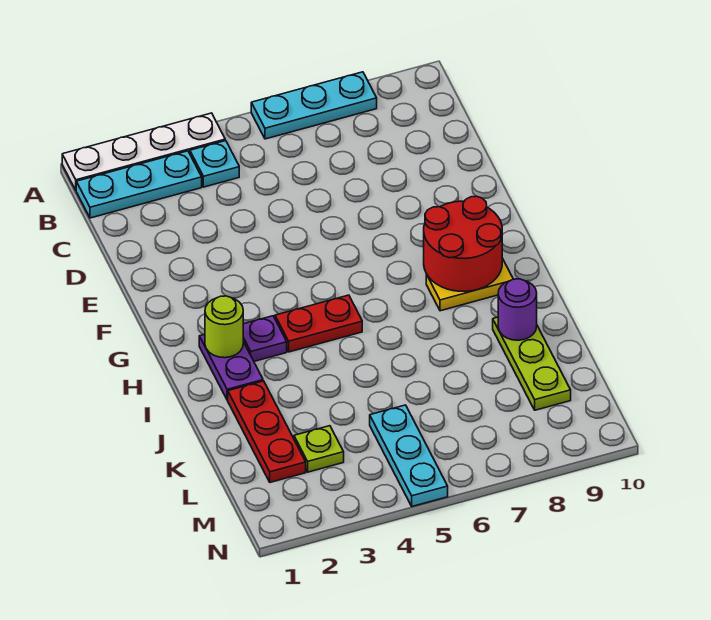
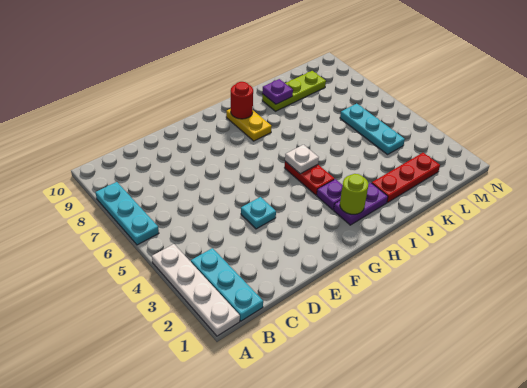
cyan plate B4 level 1 -> cyan plate E4 level 1
red round brick G8:H9 level 2 -> red round brick H9 level 2
none -> white plate H5 level 2
purple round brick J9 level 2 -> purple plate J9 level 2
lime plate L3 level 1 -> none
cyan plate L5:N5 level 1 -> cyan plate L4:L6 level 1

